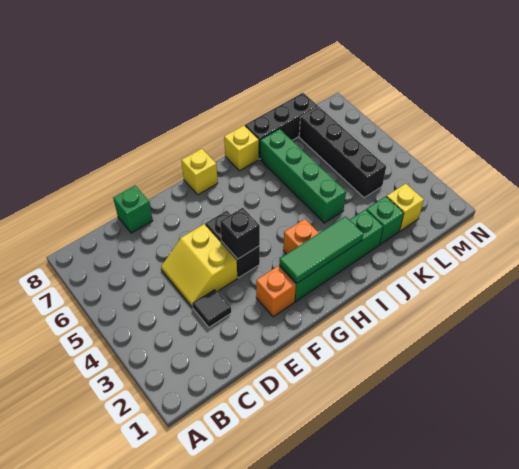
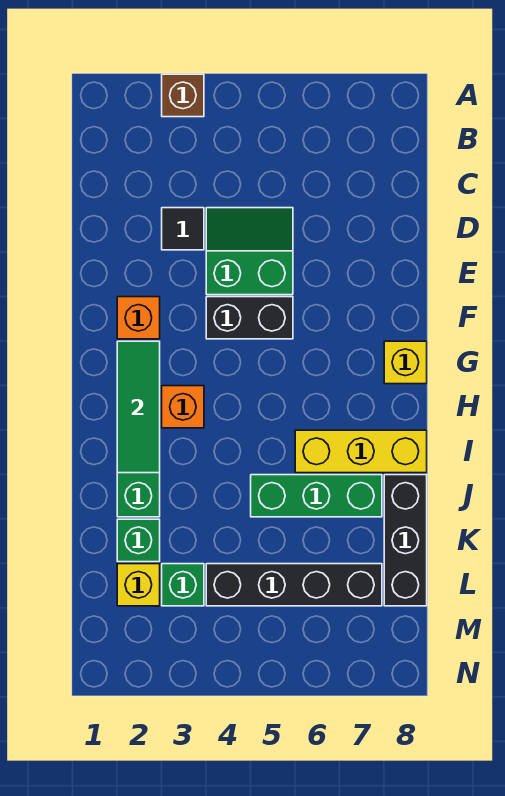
none -> brown brick A3 level 1
yellow slope D4:E5 level 1 top E -> green slope D4:E5 level 1 top E
green brick D8 level 1 -> green brick L3 level 1
black brick F4 level 2 -> none
yellow brick I8 level 1 -> yellow brick I6:I8 level 1
green brick J4:J7 level 1 -> green brick J5:J7 level 1

